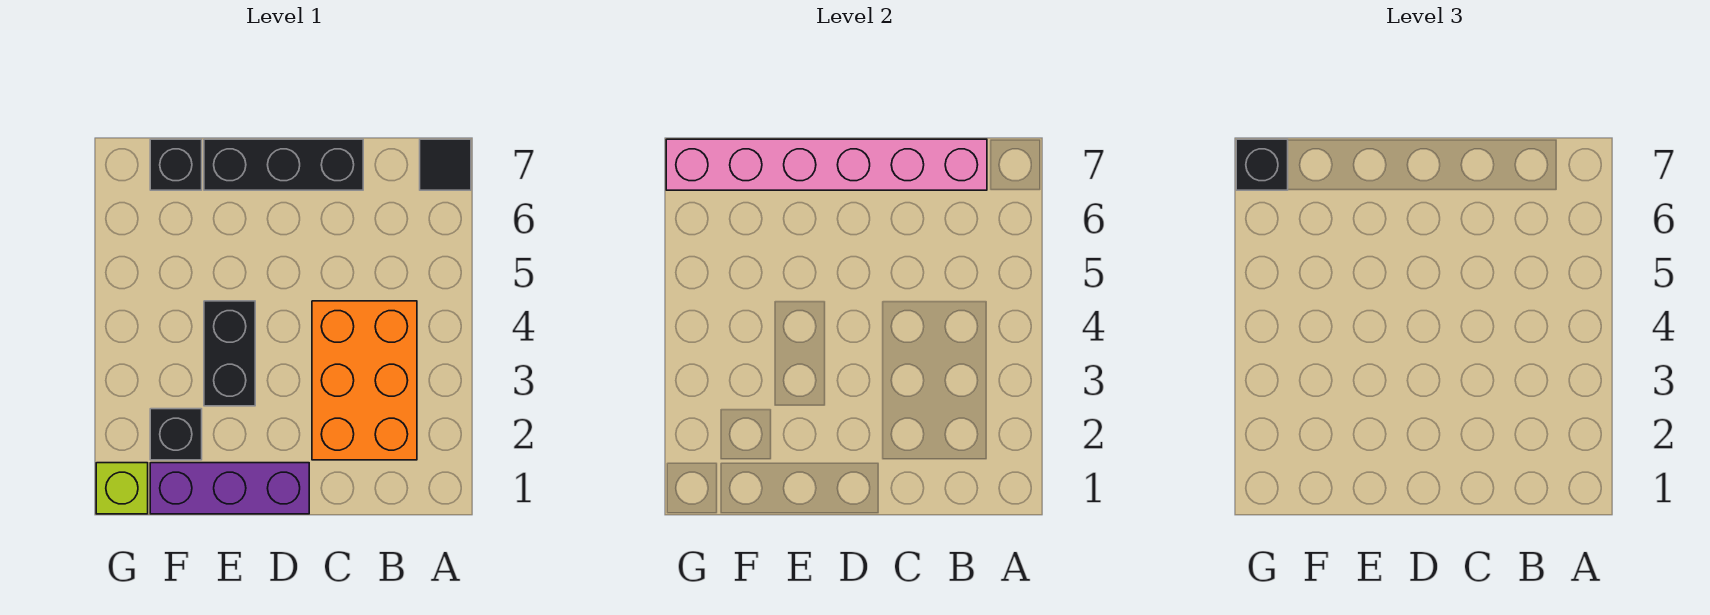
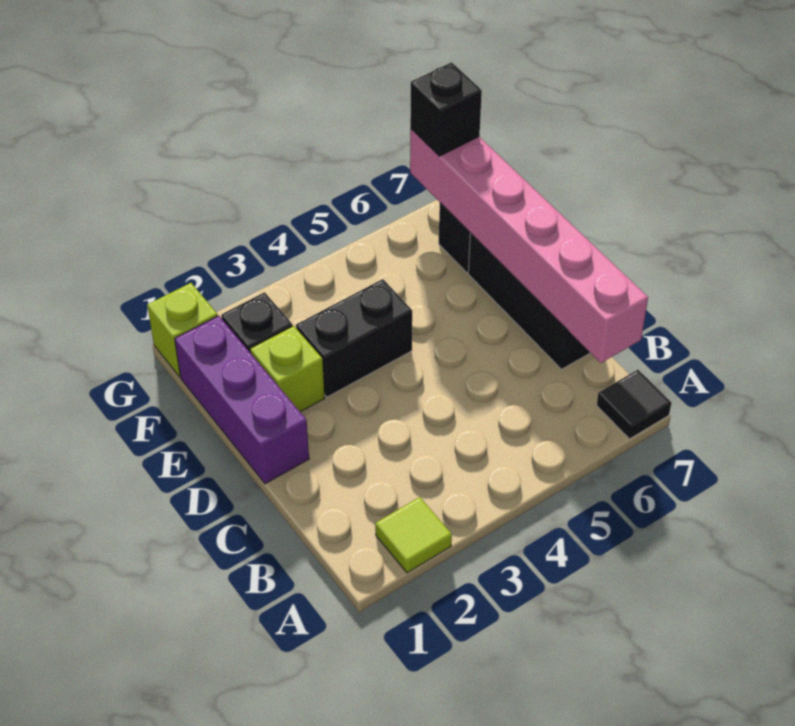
none -> lime tile A2 level 1
orange brick B2:C4 level 1 -> none
none -> lime brick E2 level 1

